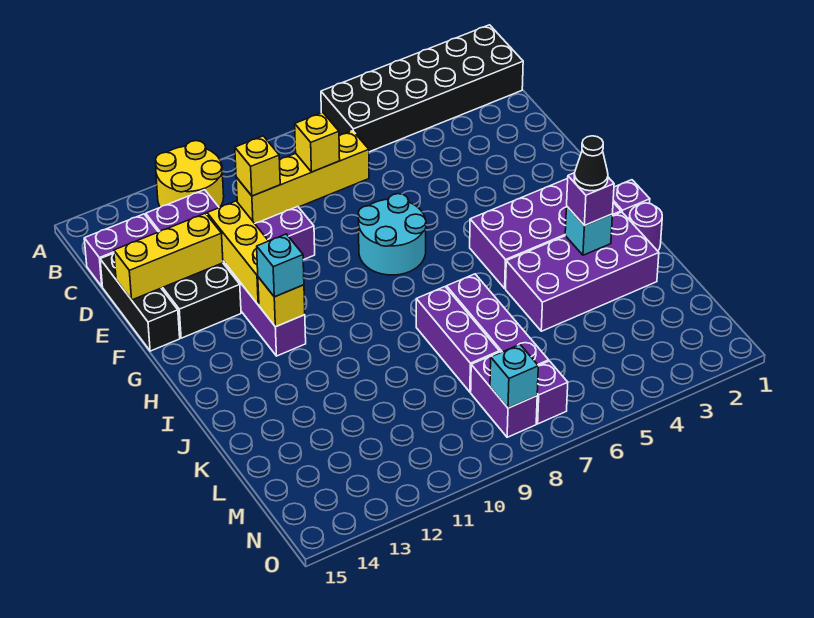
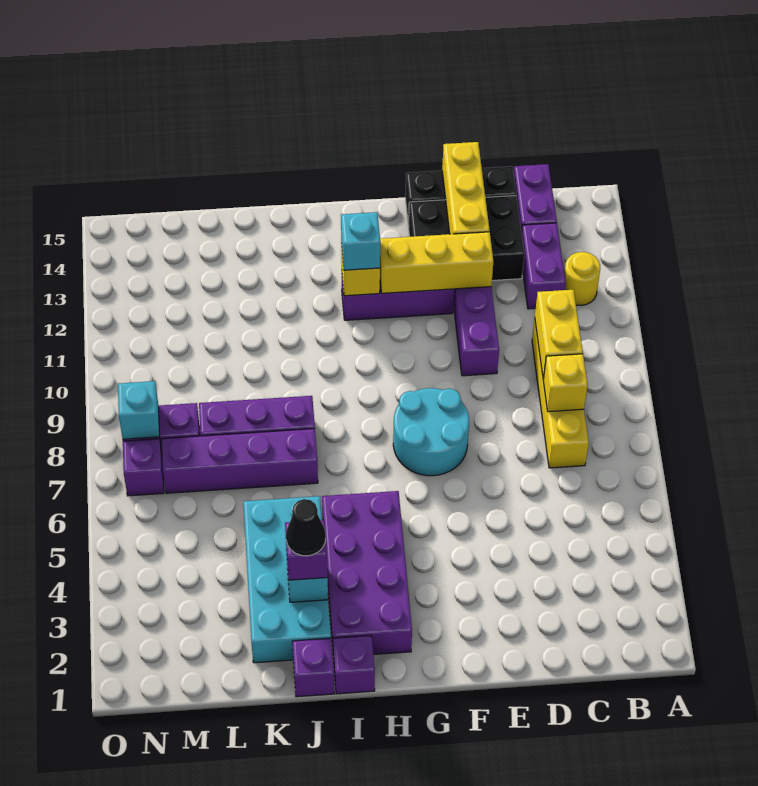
black brick A1:B6 level 1 -> none
yellow round brick A11:B12 level 1 -> yellow round brick B12 level 1
yellow brick C10 level 2 -> yellow brick C9:C10 level 2
purple round brick J1 level 1 -> purple brick J1 level 1
purple brick J2:K5 level 1 -> cyan brick J2:K5 level 1

